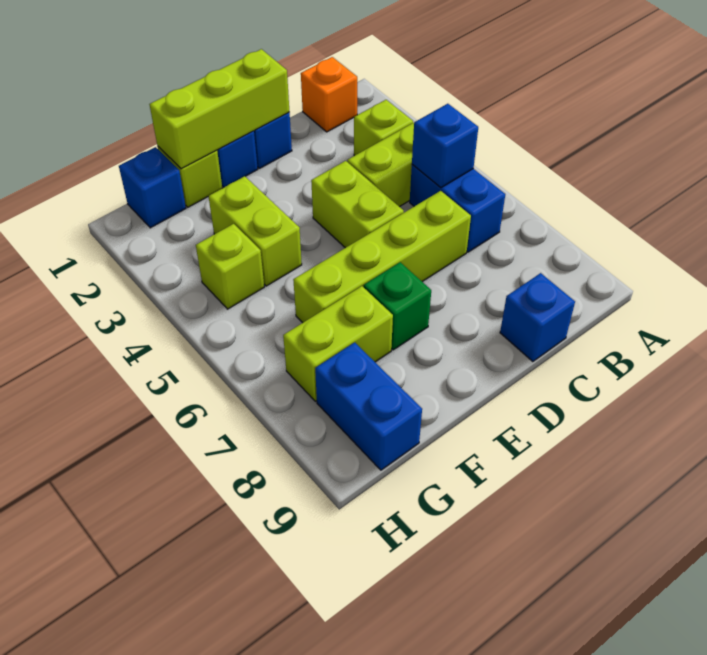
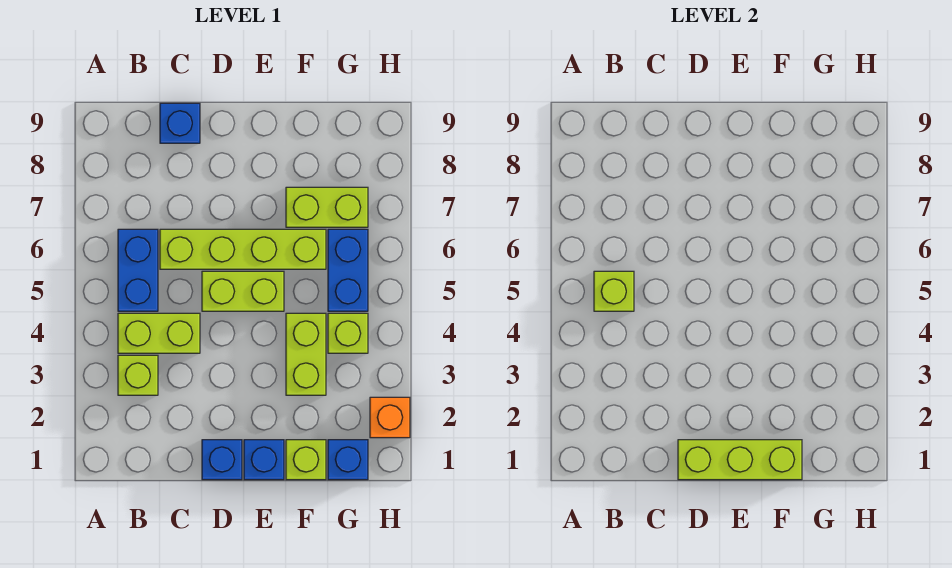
orange brick B1 level 1 -> orange brick H2 level 1
blue brick B5 level 2 -> lime brick B5 level 2
lime brick D4:D5 level 1 -> lime brick D5:E5 level 1
green brick E7 level 1 -> none
blue brick G8:G9 level 1 -> blue brick G5:G6 level 1

